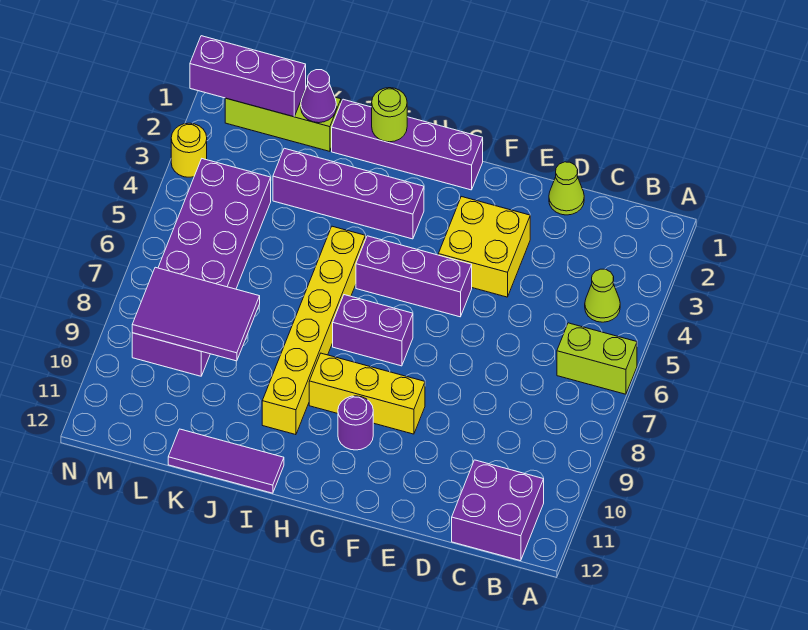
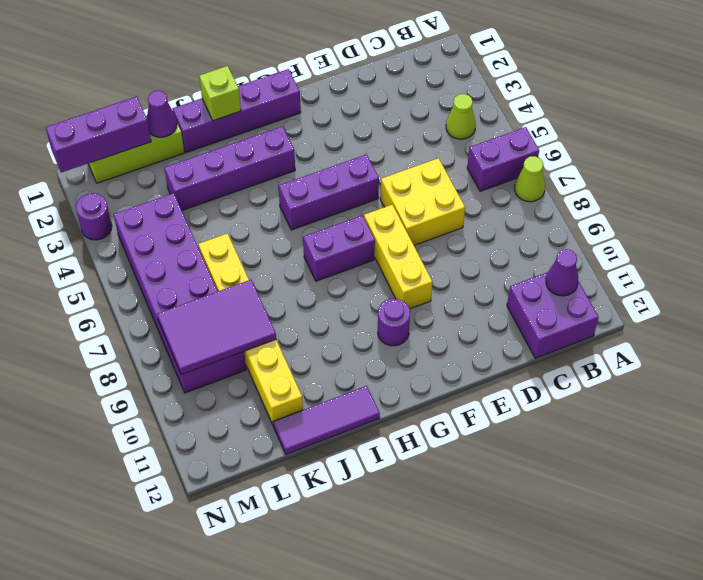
lime brick A6:B6 level 1 -> purple brick A6:B6 level 1
none -> purple cone B11 level 2
lime cone D1 level 1 -> lime cone A7 level 1
yellow brick E3:F4 level 1 -> yellow brick D6:E7 level 1
yellow brick F9:H9 level 1 -> yellow brick F7:F9 level 1
lime round brick I1 level 2 -> lime brick I1 level 2
yellow brick I5:I10 level 1 -> yellow brick K6:K11 level 1
yellow round brick N3 level 1 -> purple round brick N3 level 1

